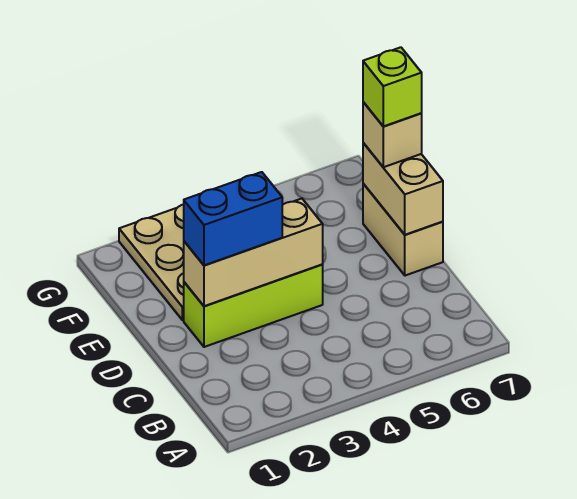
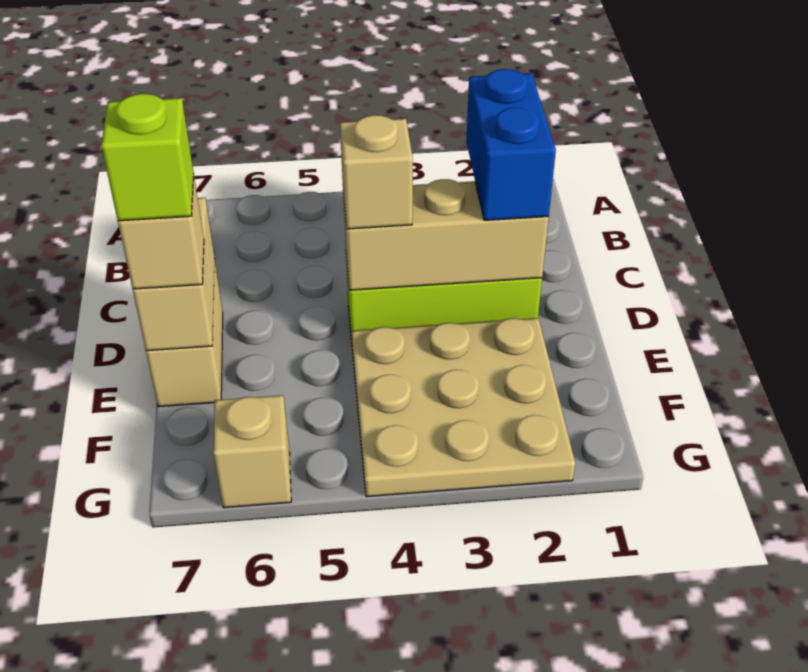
blue brick D2:D3 level 3 -> blue brick C2:D2 level 3
none -> tan brick D4 level 3
none -> tan brick G6 level 1

